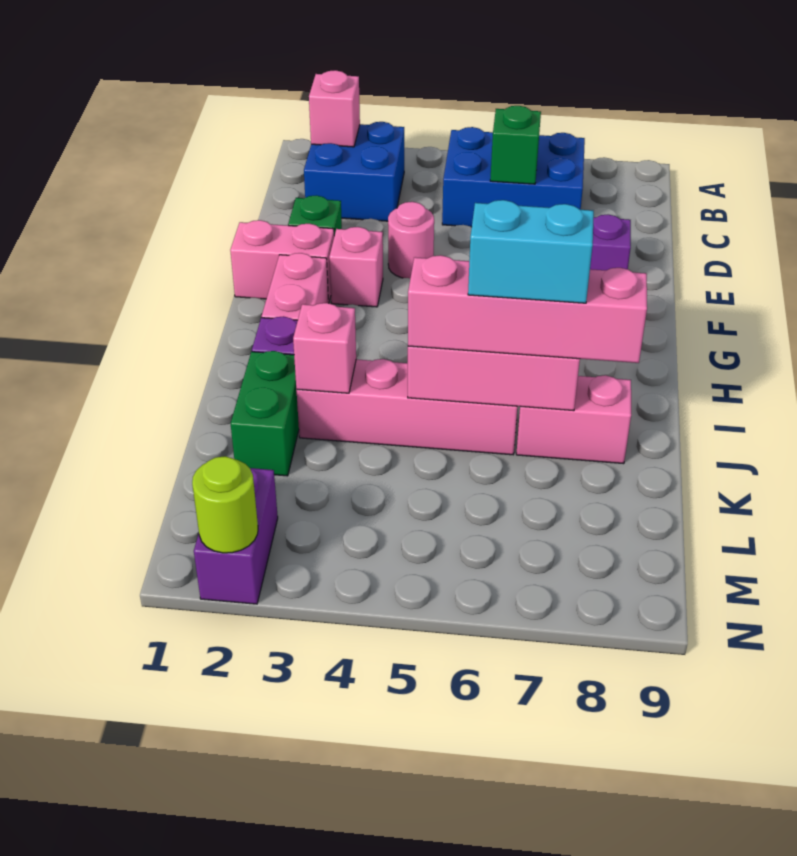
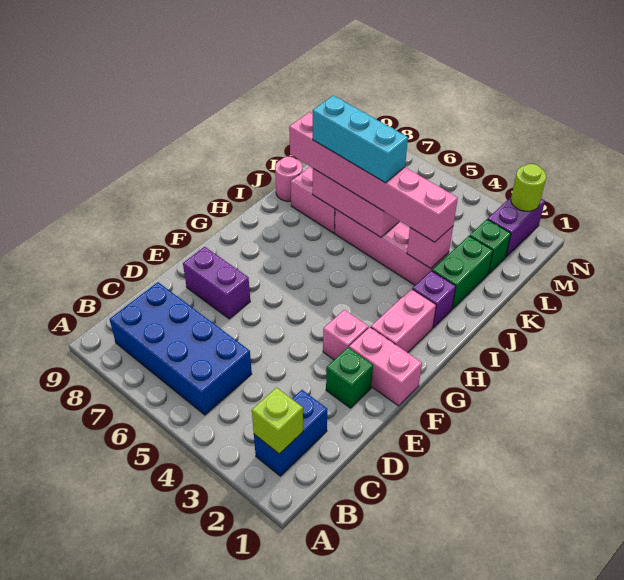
blue brick B2:C3 level 1 -> blue brick B2:C2 level 1
pink brick B2 level 2 -> lime brick B2 level 2
blue brick B5:C7 level 1 -> blue brick B5:C8 level 1
green brick C6 level 2 -> green brick L2 level 1
pink round brick E4 level 1 -> pink round brick J9 level 1
pink brick J5:J8 level 3 -> pink brick J3:J8 level 3
cyan brick J6:J7 level 4 -> cyan brick J5:J7 level 4

